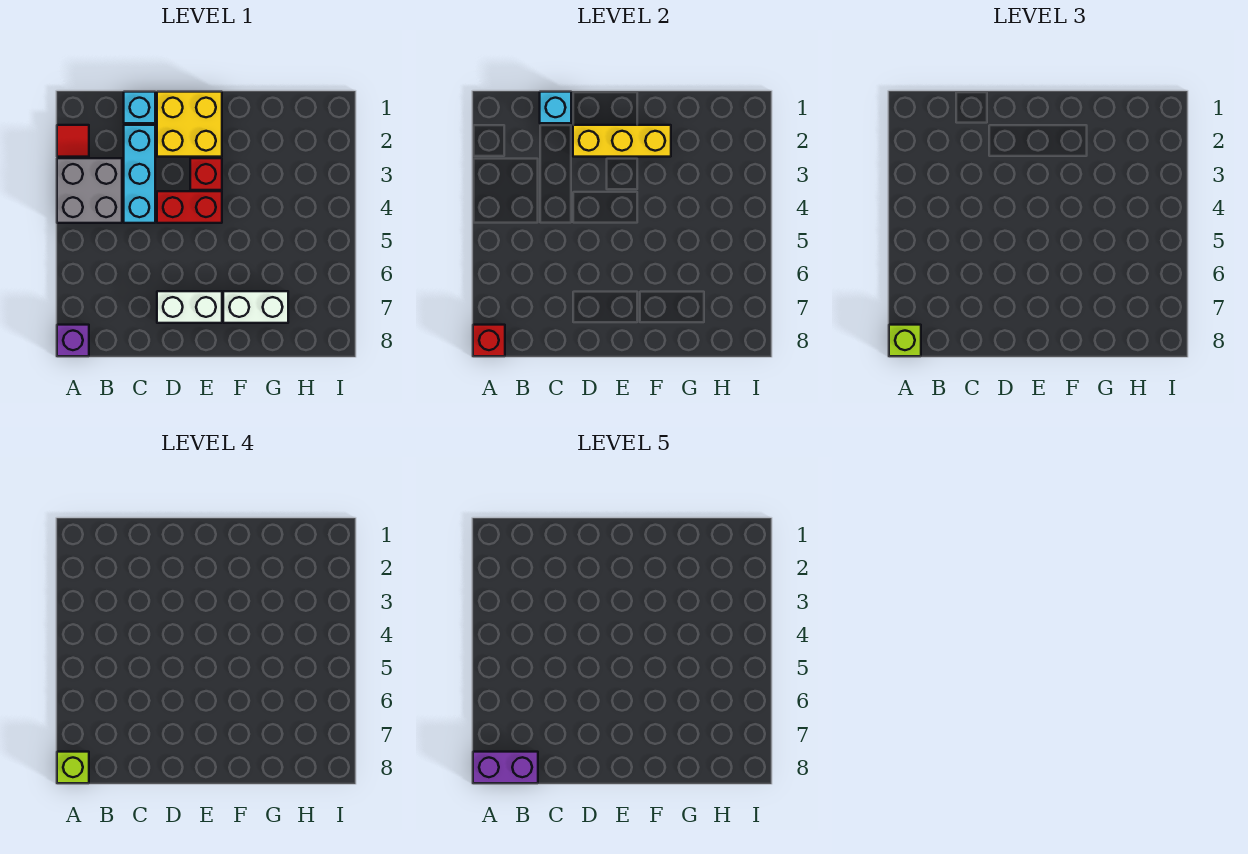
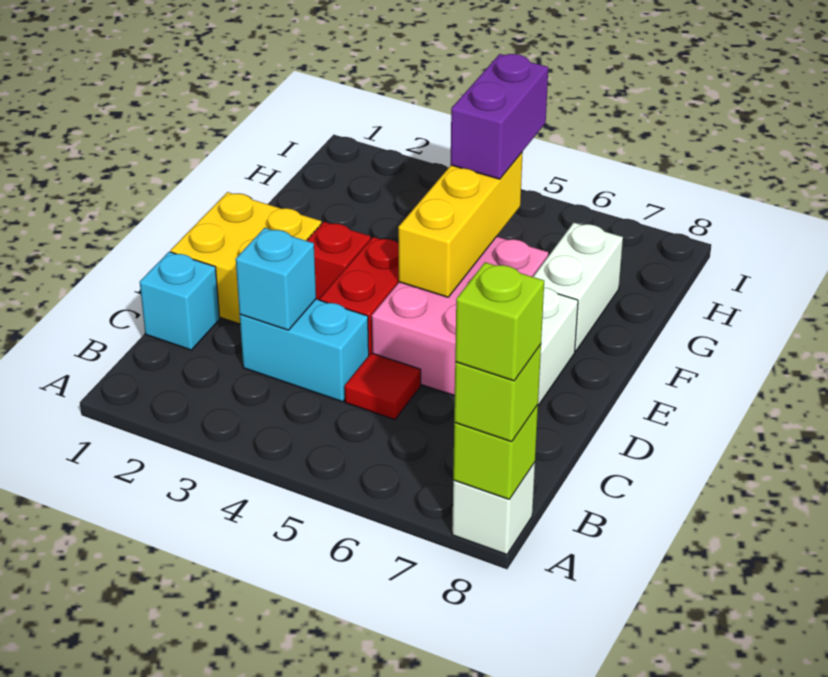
red tile A2 level 1 -> red tile C5 level 1
grey brick A3:B4 level 1 -> none
purple brick A8 level 1 -> white brick A8 level 1
red brick A8 level 2 -> lime brick A8 level 2
purple brick A8:B8 level 5 -> purple brick G5:H5 level 3
cyan brick C1 level 2 -> cyan brick C3 level 2
cyan brick C2:C4 level 1 -> cyan brick C3:C4 level 1
yellow brick D2:F2 level 2 -> yellow brick E5:G5 level 2
none -> pink brick D5:F6 level 1

